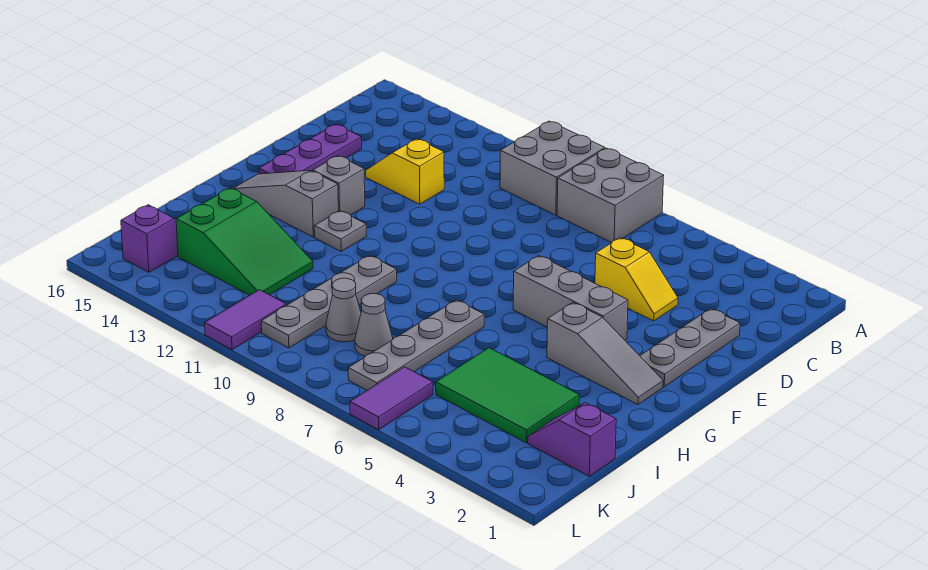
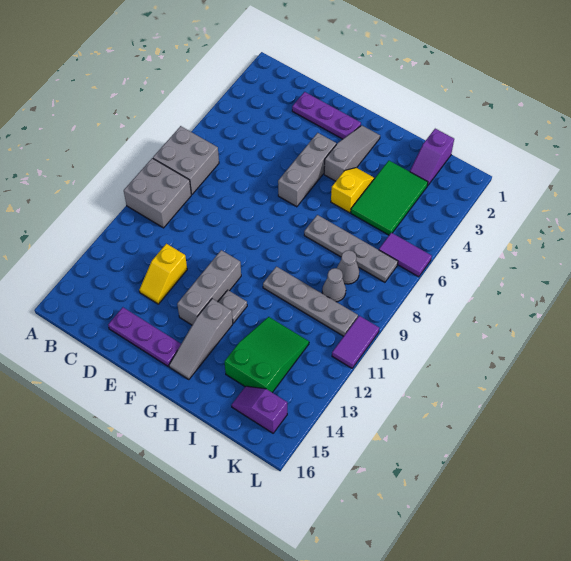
grey plate D2:F2 level 1 -> purple plate D2:F2 level 1
yellow slope D4:D5 level 1 top 5 -> yellow slope H4:H5 level 1 top 5
grey brick F13 level 1 -> grey brick F11:F13 level 1
purple tile K11:L11 level 1 -> purple tile L10:L11 level 1

